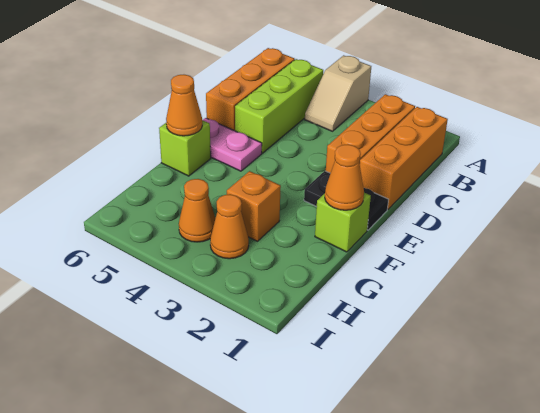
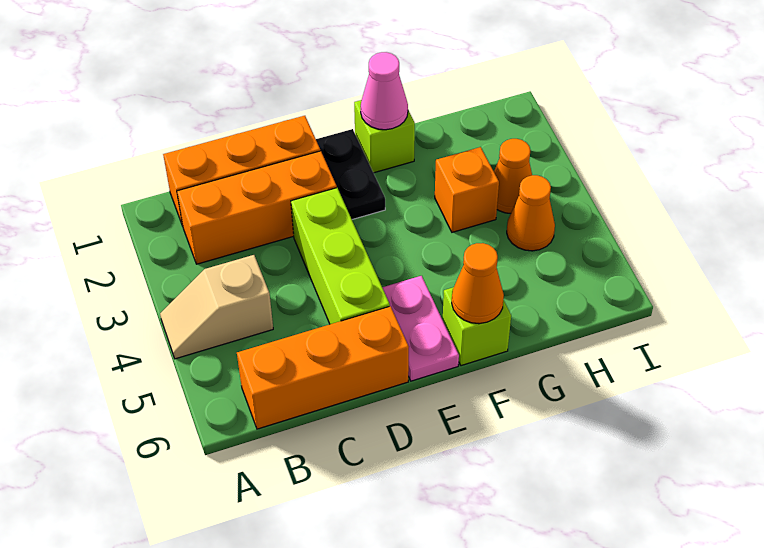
tan slope A4:B4 level 1 top A -> tan slope A4:B4 level 1 top B
lime brick B5:D5 level 1 -> lime brick D3:D5 level 1
orange cone F1 level 2 -> pink cone F1 level 2

